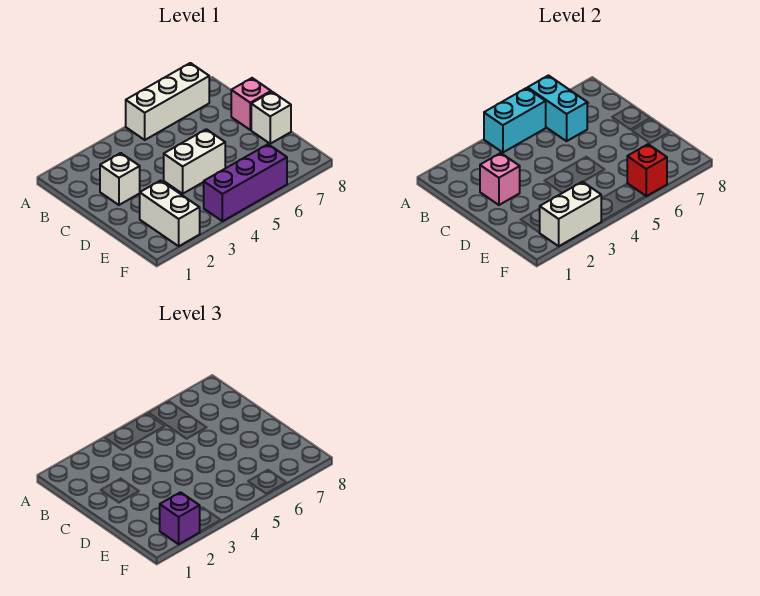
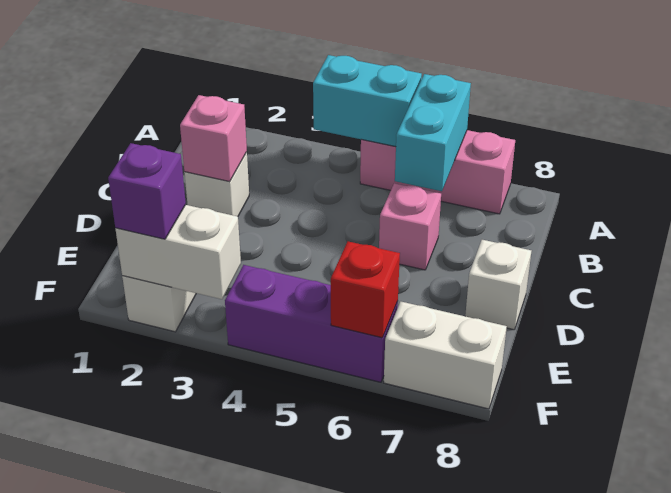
white brick A5:A7 level 1 -> pink brick A5:A7 level 1
pink brick C8 level 1 -> pink brick C6 level 1
white brick D4:D5 level 1 -> white brick F7:F8 level 1

